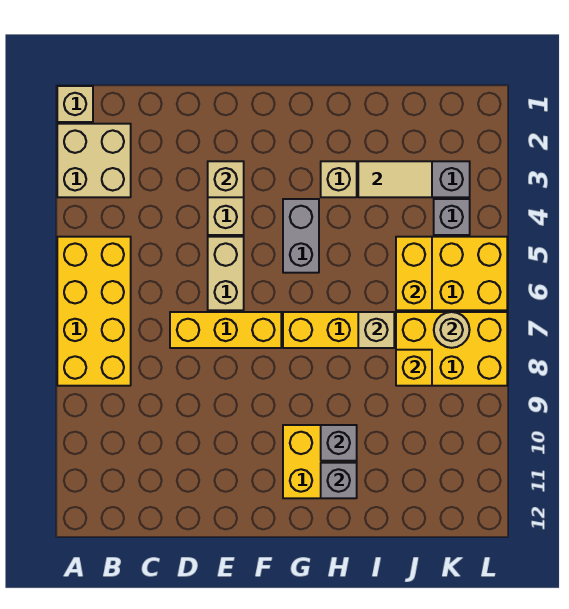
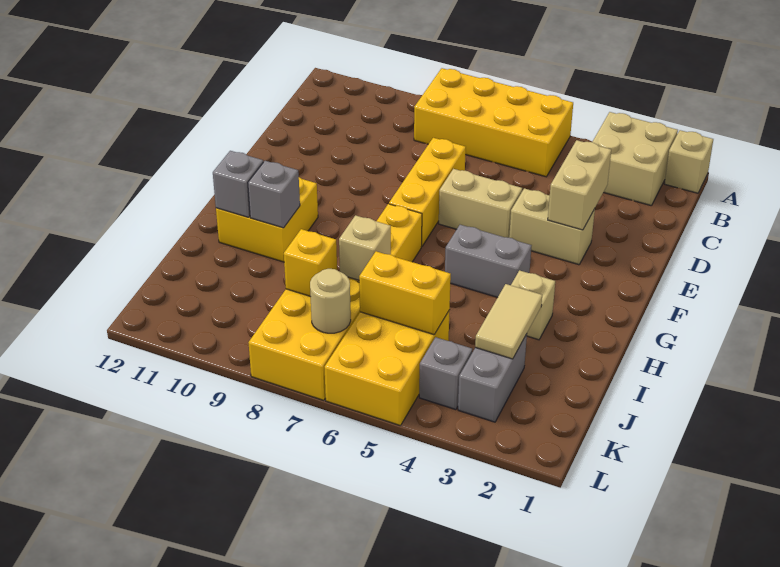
tan brick E3 level 2 -> tan brick D3:E3 level 2

